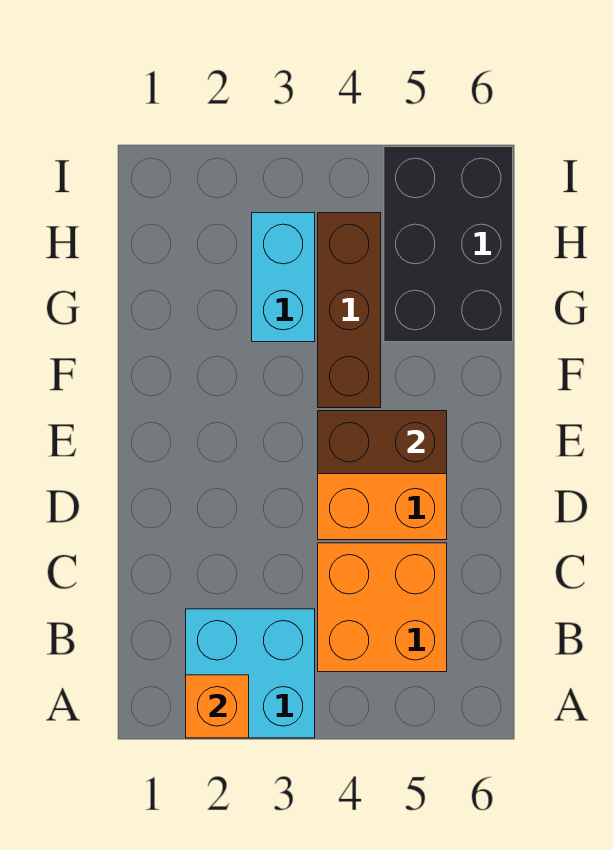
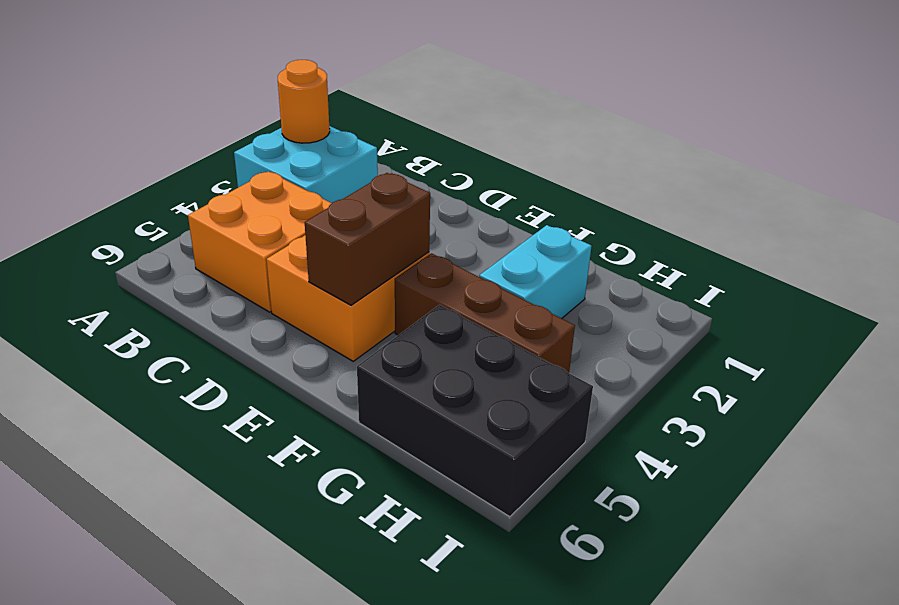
orange brick A2 level 2 -> orange round brick A2 level 2
cyan brick G3:H3 level 1 -> cyan brick G2:G3 level 1

